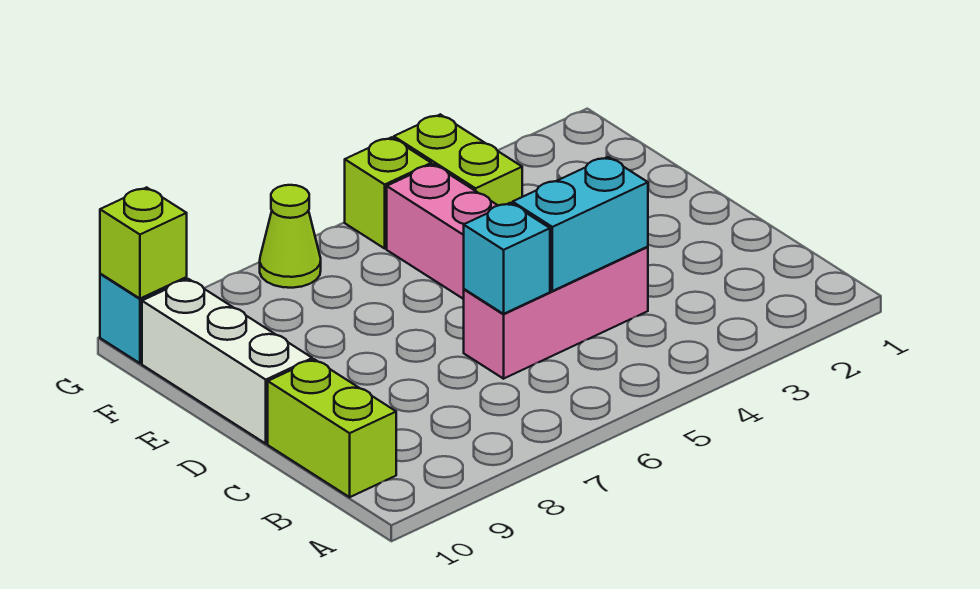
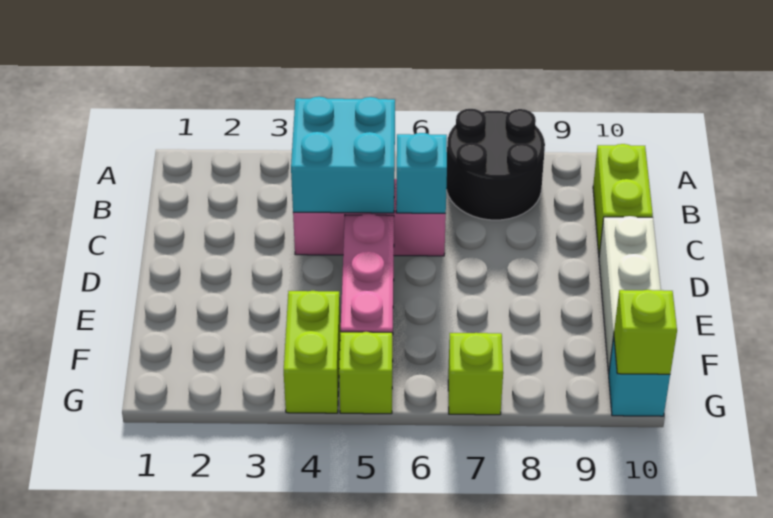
none -> black round brick A7:B8 level 1
cyan brick C4:C5 level 2 -> cyan brick B4:C5 level 2
lime cone G7 level 1 -> lime brick G7 level 1

